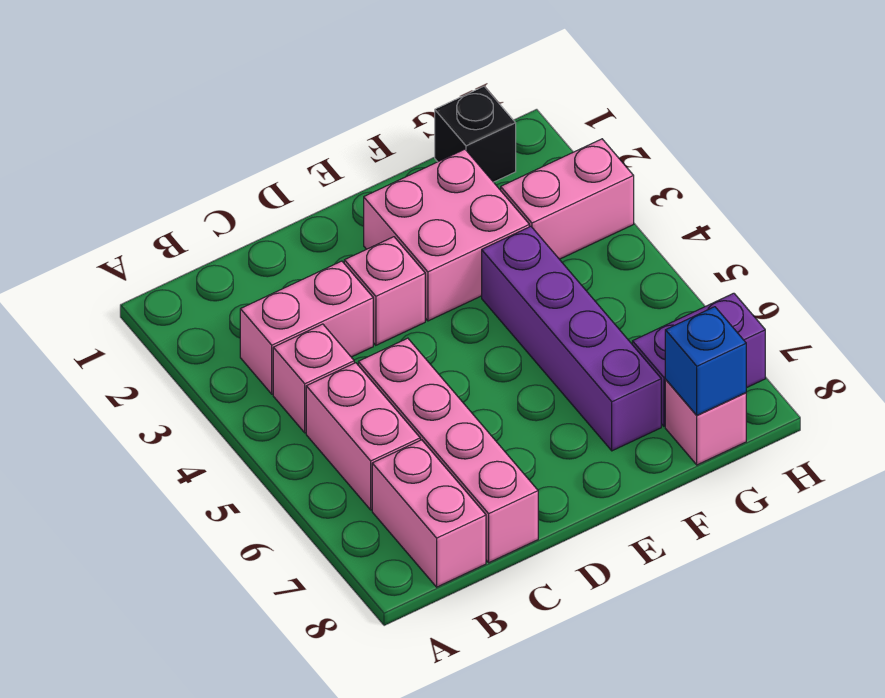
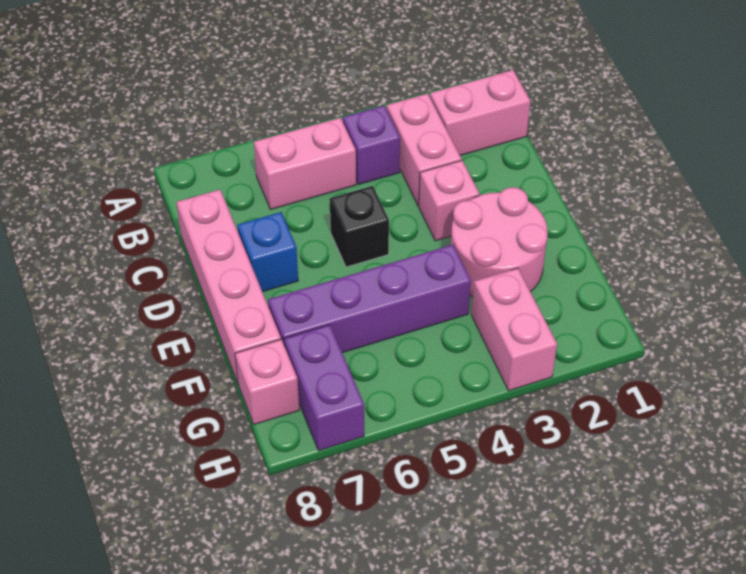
pink brick B4 level 1 -> purple brick B4 level 1
pink brick B7:B8 level 1 -> pink brick B1:B2 level 1
pink brick C5:C8 level 1 -> pink brick C8:F8 level 1
pink brick E2:F3 level 1 -> pink round brick E2:F3 level 1
black brick G1 level 1 -> black brick D5 level 1
blue brick G8 level 2 -> blue brick D7 level 1

